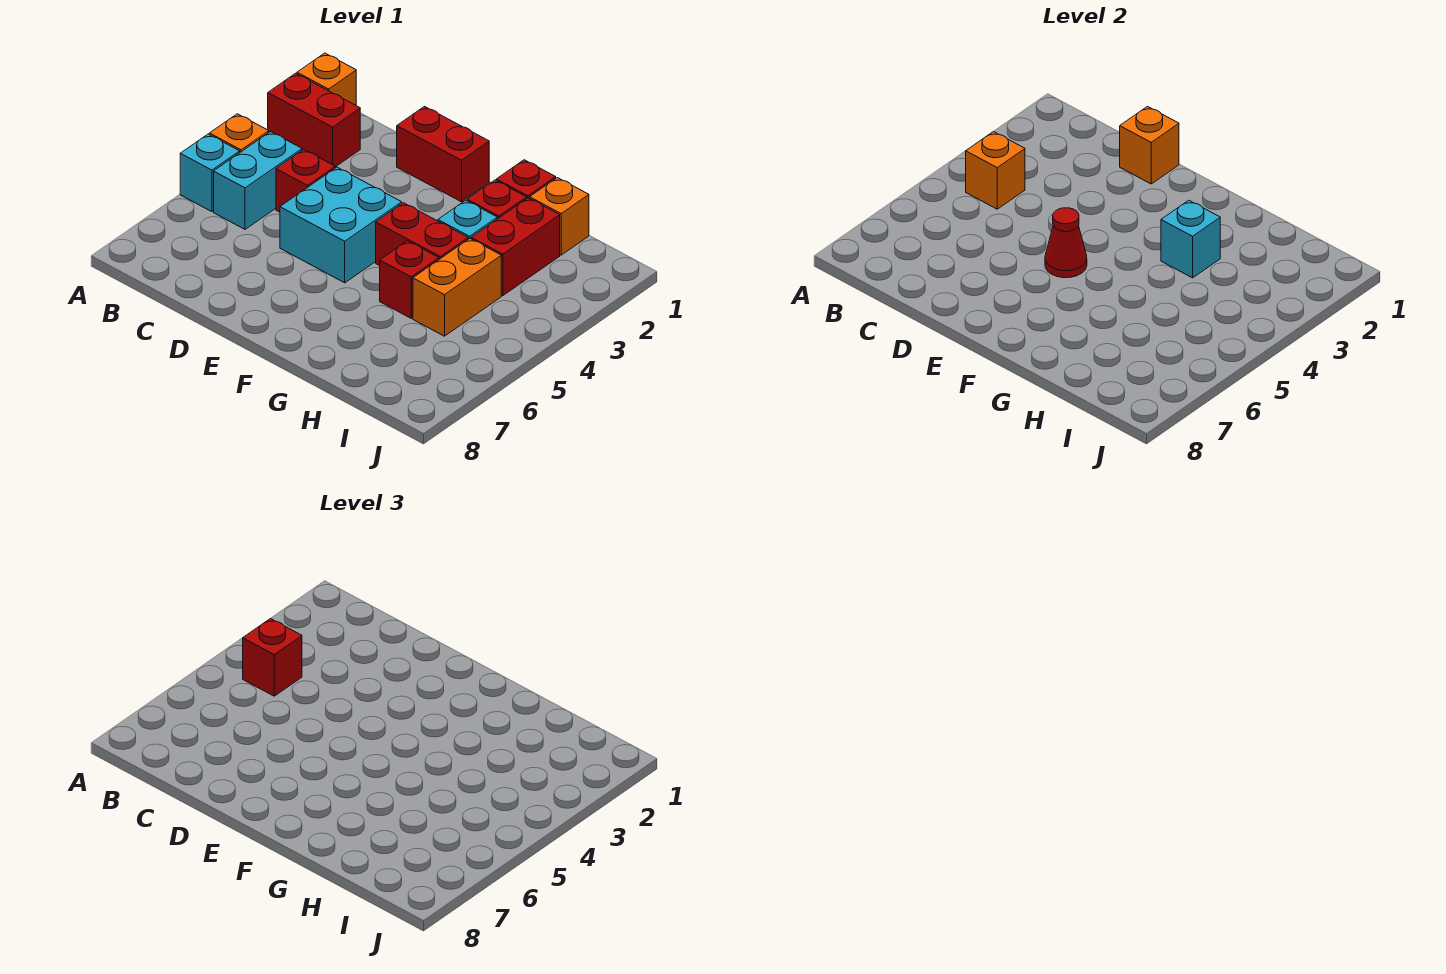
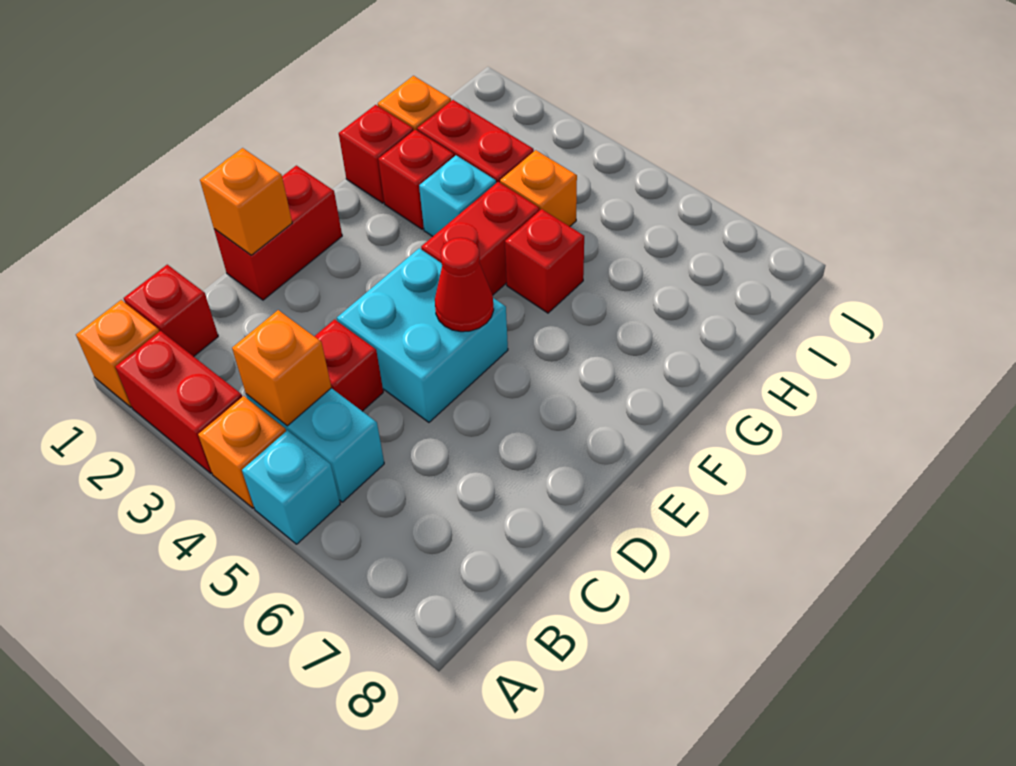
red brick A2:B2 level 1 -> red brick A2:A3 level 1
red brick B4 level 3 -> red brick B1 level 1
cyan brick G3 level 2 -> none
orange brick H4:H5 level 1 -> orange brick H4 level 1

